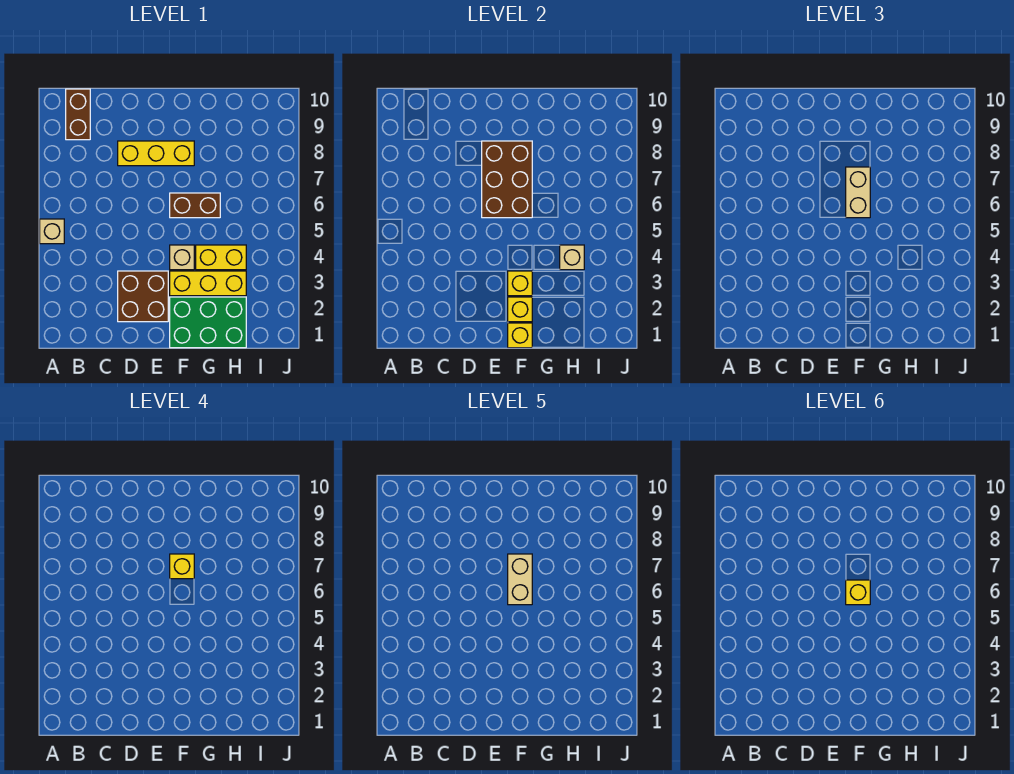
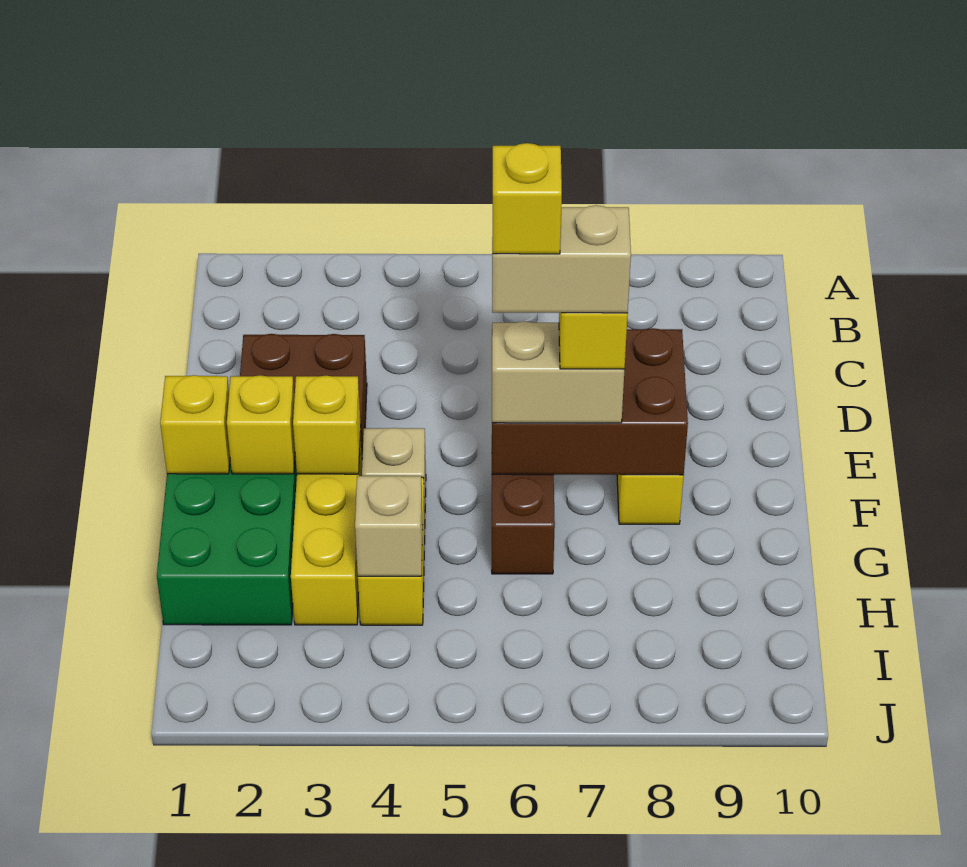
tan brick A5 level 1 -> none
brown brick B9:B10 level 1 -> none

